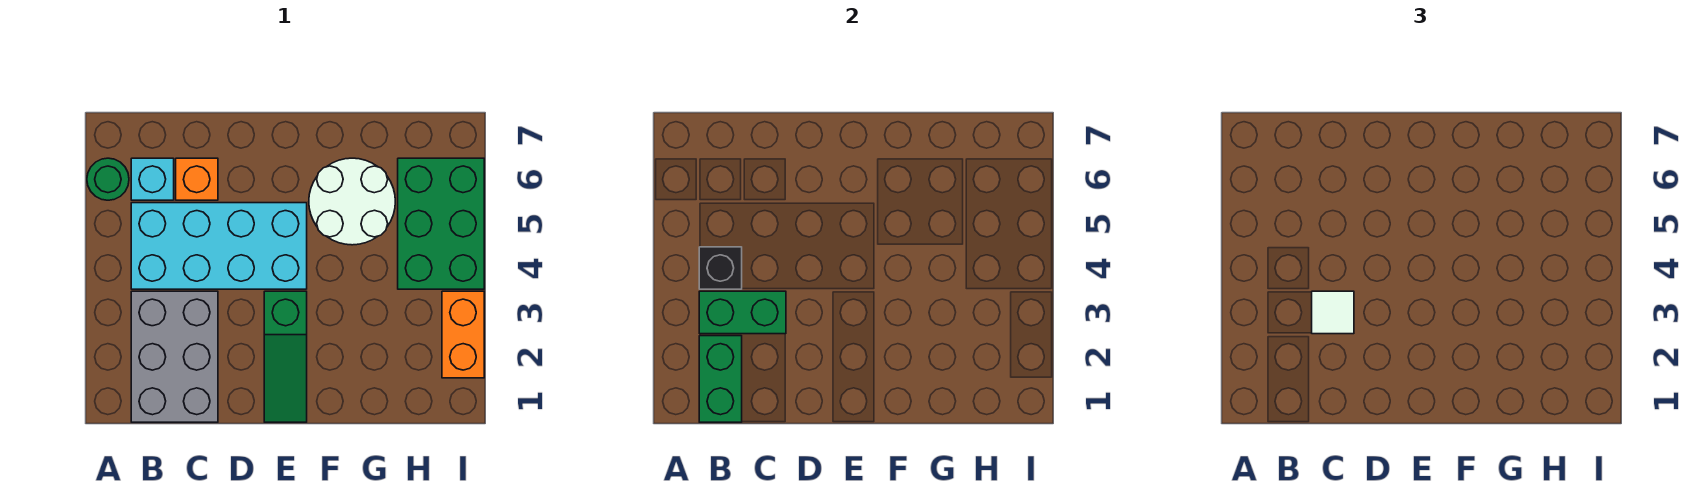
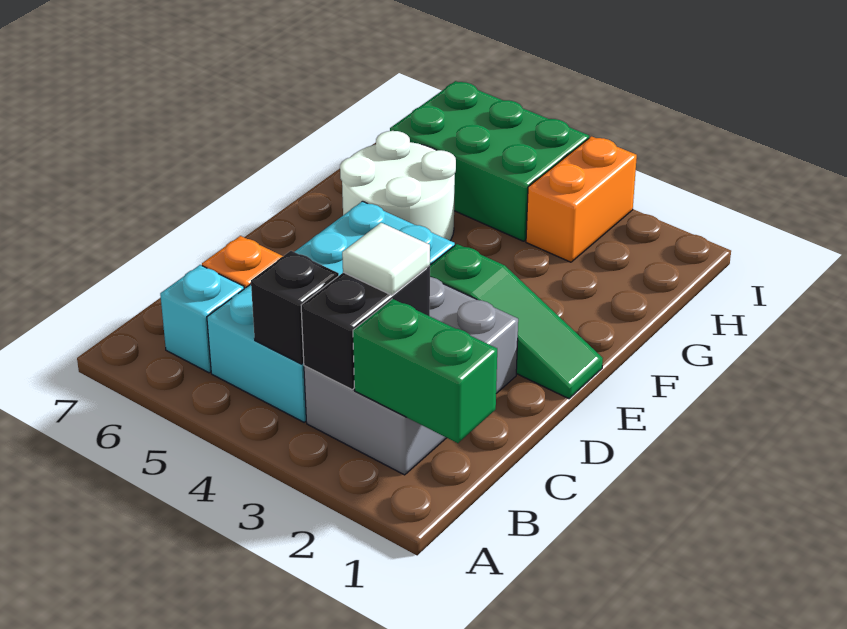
green round brick A6 level 1 -> none
grey brick B1:C3 level 1 -> grey brick B2:D3 level 1
green brick B3:C3 level 2 -> black brick B3:C3 level 2
orange brick I2:I3 level 1 -> orange brick H3:I3 level 1

